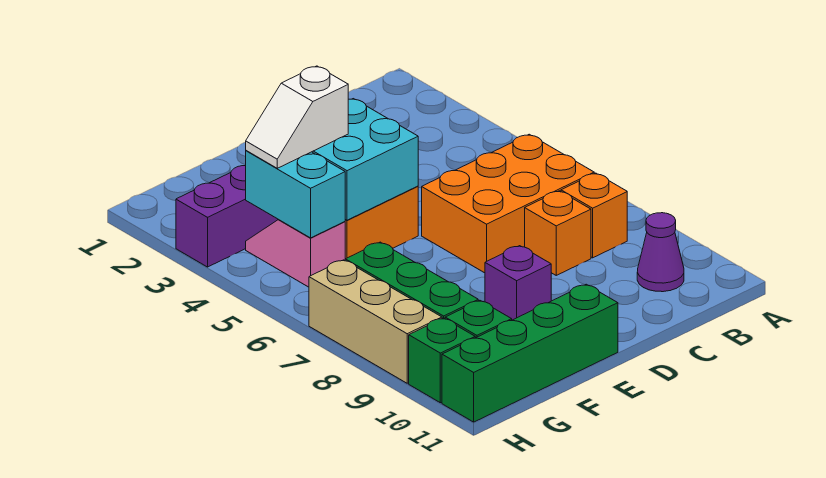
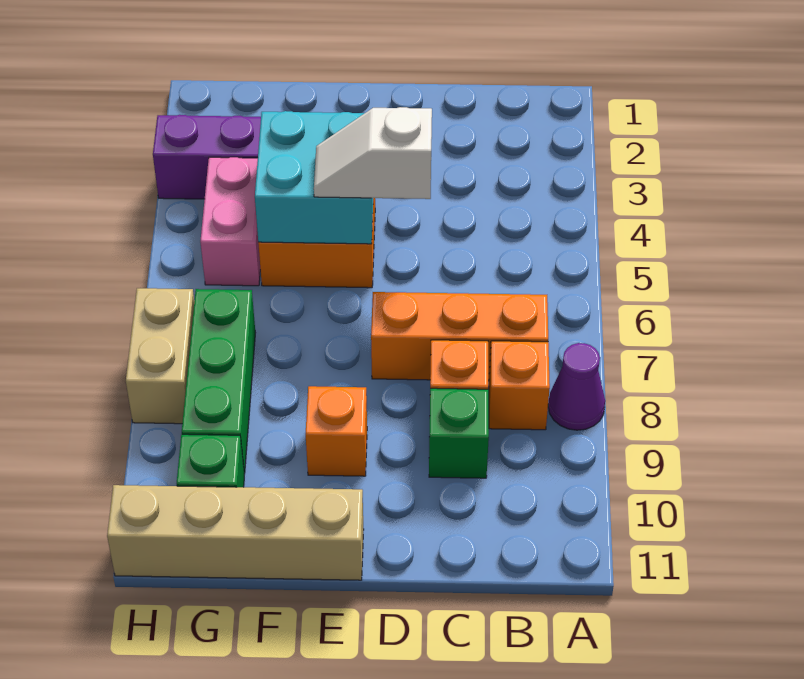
orange brick B6:D7 level 1 -> orange brick B7:D7 level 1
purple cone B10 level 1 -> purple cone A8 level 1
purple brick E9 level 1 -> orange brick E9 level 1
green brick E11:H11 level 1 -> tan brick E11:H11 level 1
white slope F4:G4 level 3 top F -> white slope D5:E5 level 3 top D
pink slope G4:G5 level 1 top 5 -> pink brick G4:G5 level 1
cyan brick G4:G5 level 2 -> none
tan brick H7:H9 level 1 -> tan brick H7:H8 level 1
green brick H10 level 1 -> green brick C9 level 1

